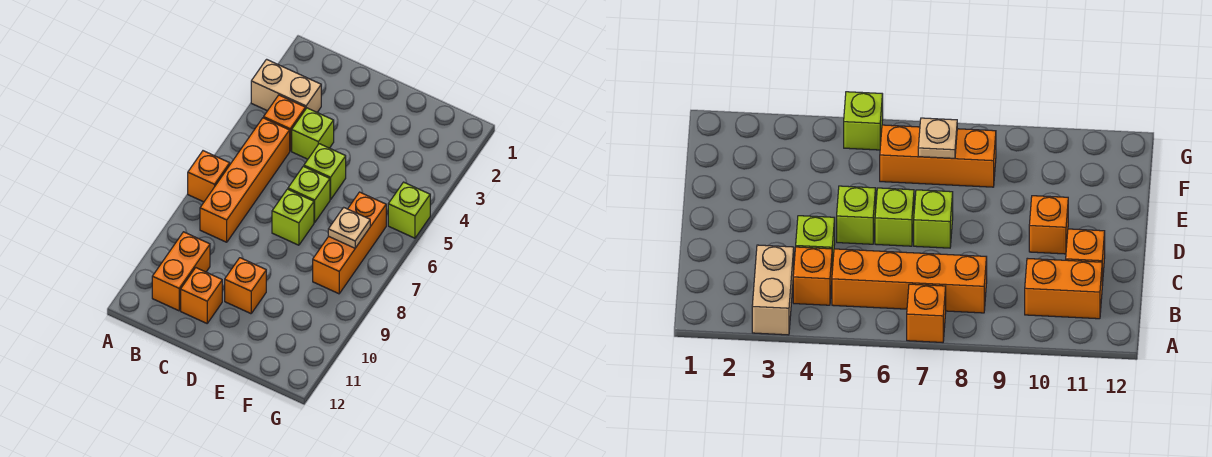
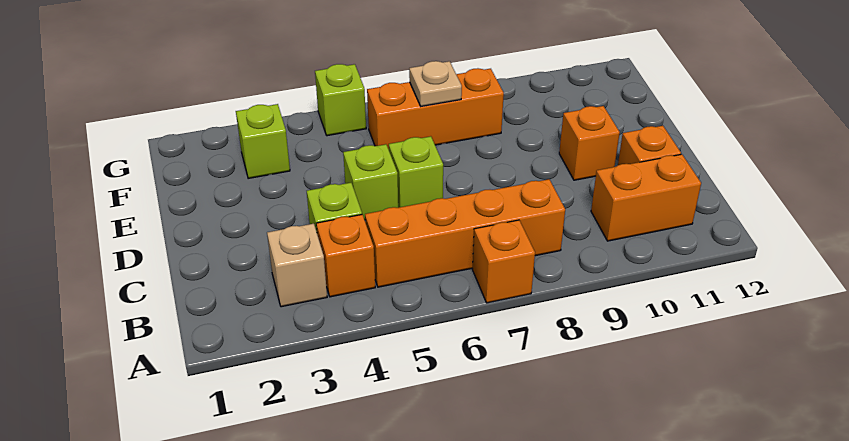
tan brick A3:B3 level 1 -> tan brick B3 level 1
lime brick D7 level 1 -> lime brick F3 level 1

